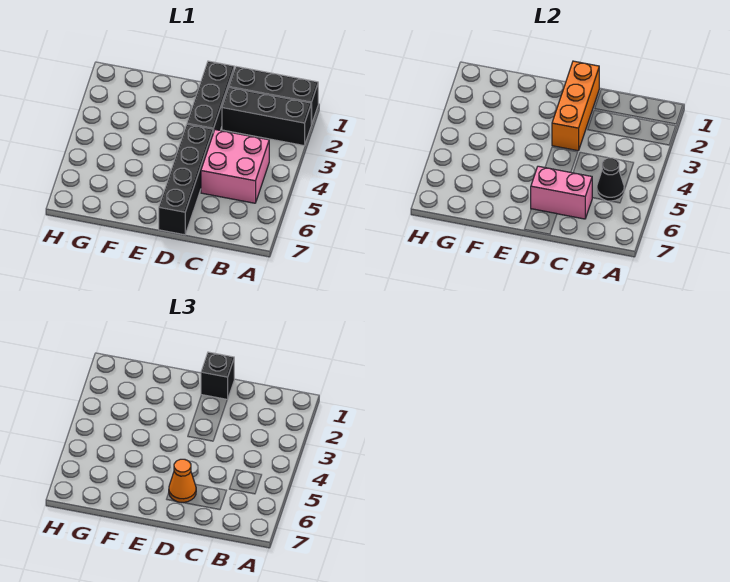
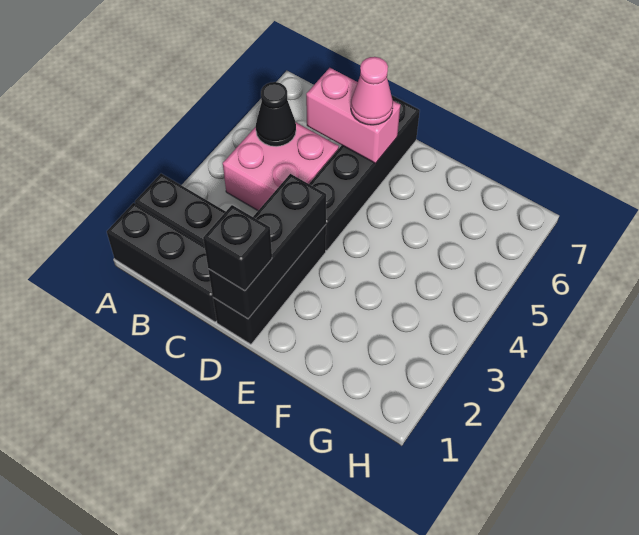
orange brick D1:D3 level 2 -> black brick D1:D3 level 2
orange cone D6 level 3 -> pink cone D6 level 3

